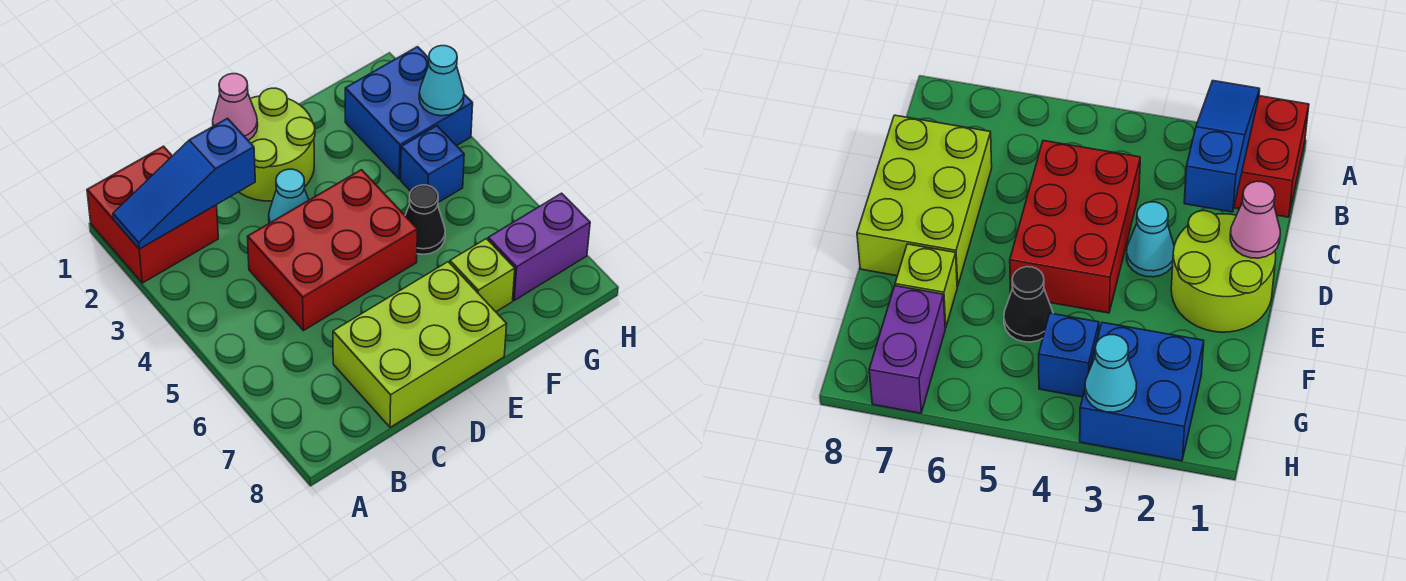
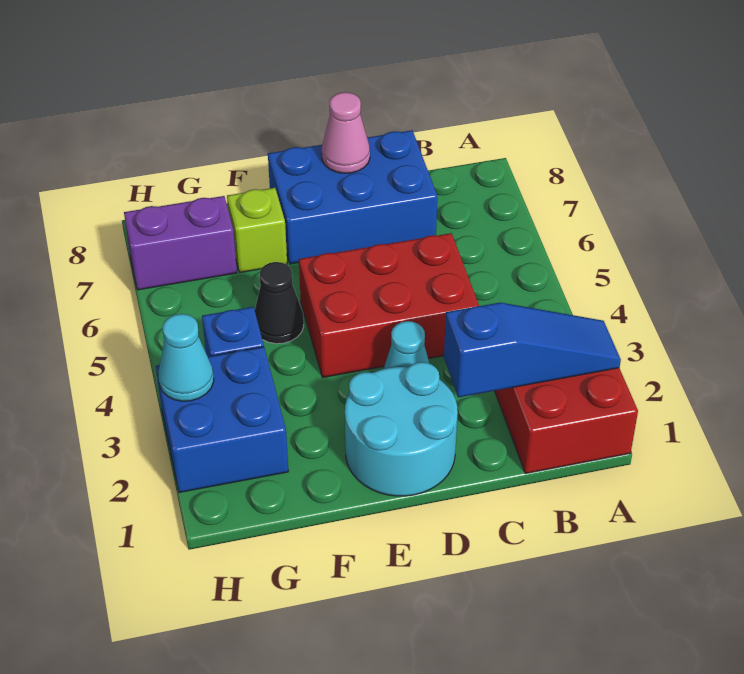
lime brick C7:E8 level 1 -> blue brick C7:E8 level 1
lime round brick D1:E2 level 1 -> cyan round brick D1:E2 level 1
pink cone D1 level 2 -> pink cone D8 level 2

